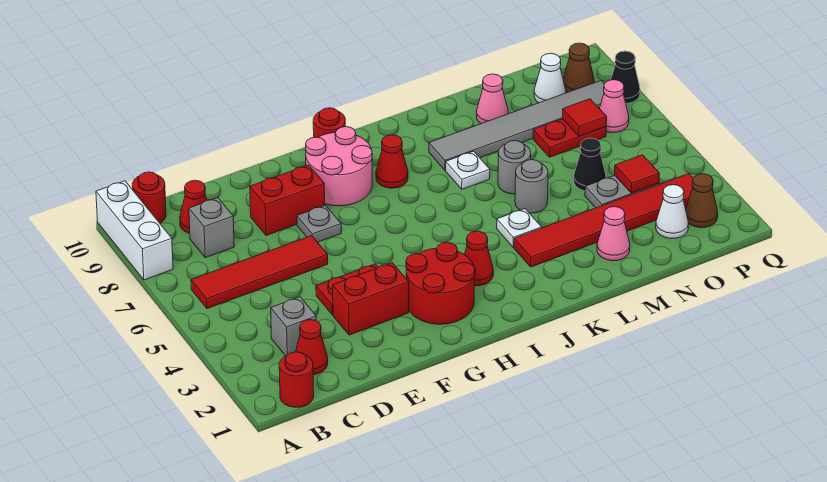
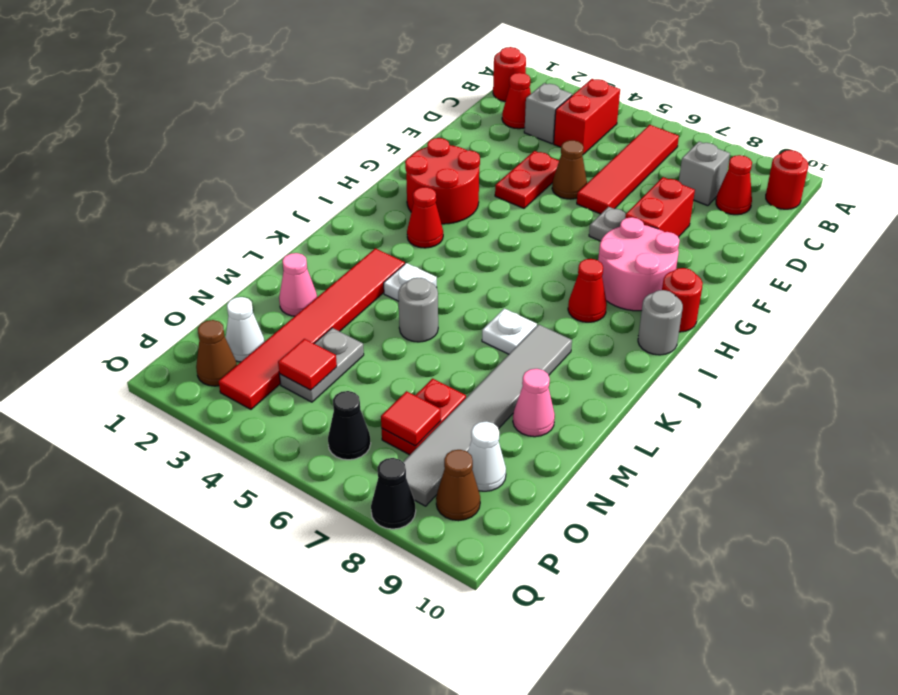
white brick A8:A10 level 1 -> none
red brick E3:F3 level 1 -> red brick B4:C4 level 1
none -> brown cone E5 level 1
grey round brick L6 level 1 -> grey round brick I10 level 1
black cone N5 level 1 -> black cone P6 level 1
pink cone P7 level 1 -> none

